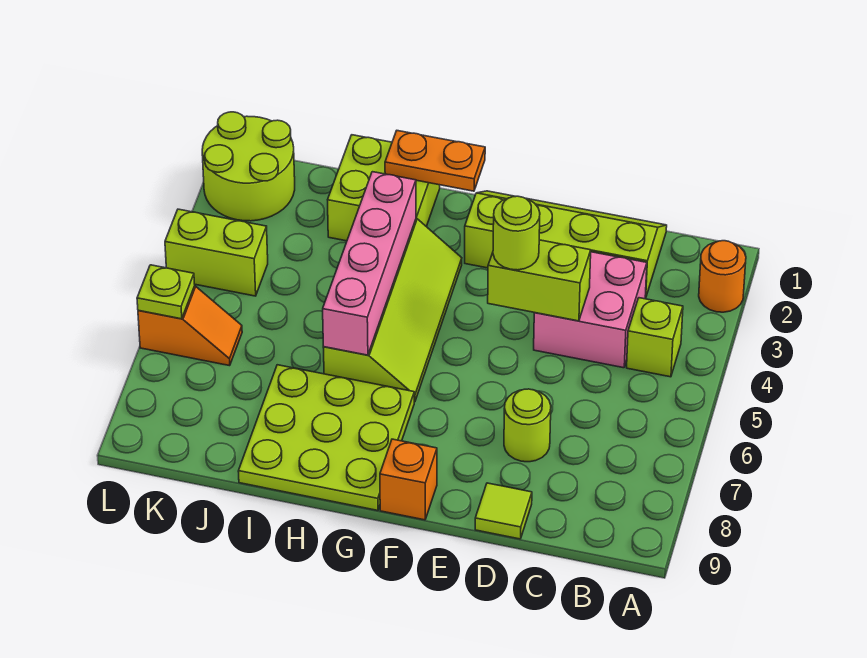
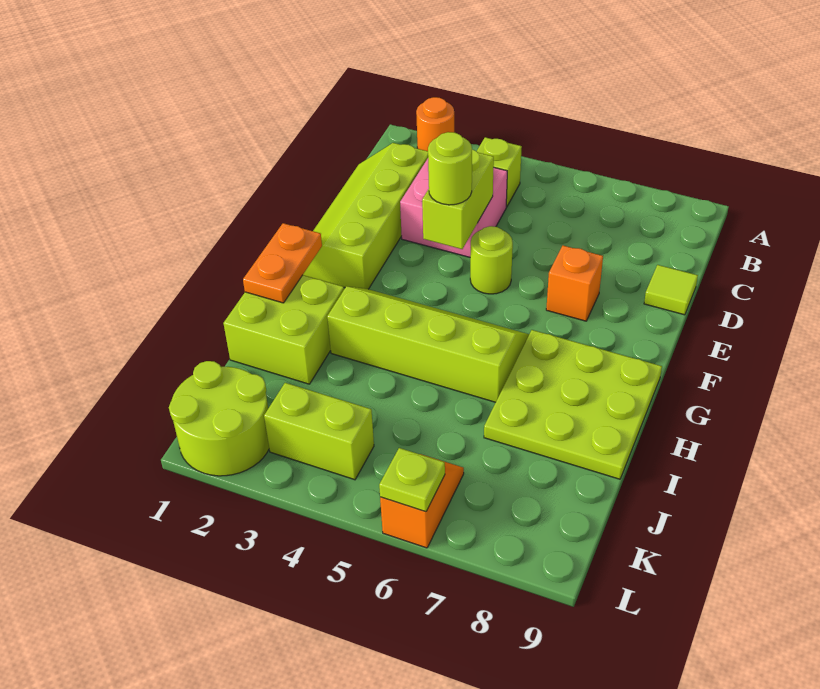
lime round brick D7 level 1 -> lime round brick E5 level 1
orange brick F9 level 1 -> orange brick E7 level 1
pink brick H3:H6 level 2 -> none
lime brick K4:L4 level 1 -> lime brick K3:K4 level 1

